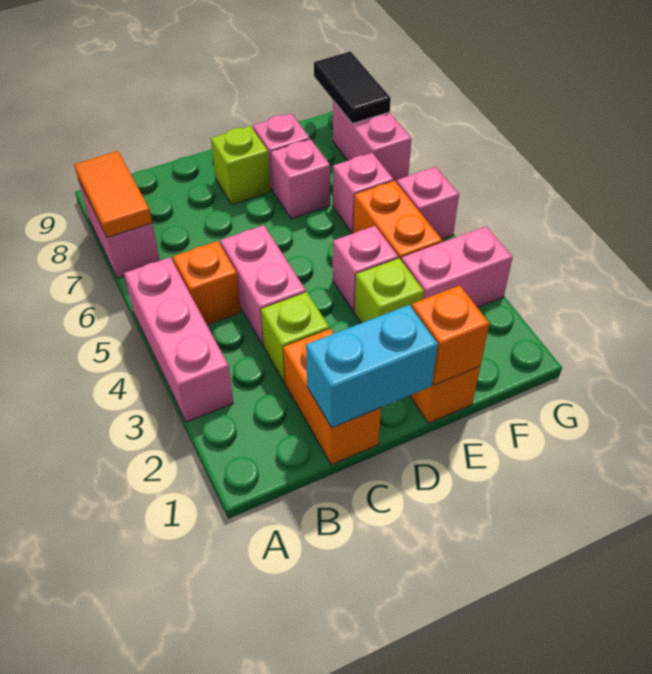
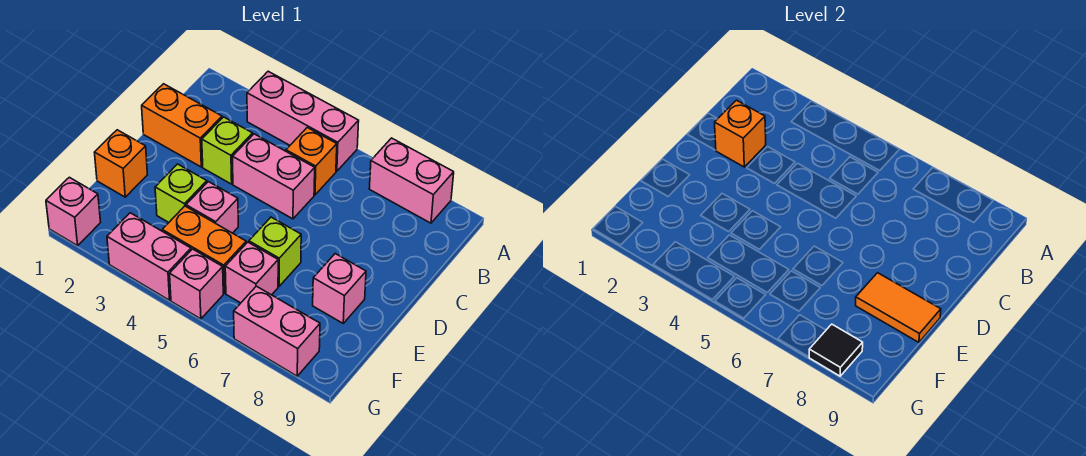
orange tile A7:A8 level 2 -> orange tile E8:E9 level 2
cyan brick C1:D1 level 2 -> none
lime brick D8 level 1 -> lime brick E6 level 1
orange brick E1 level 2 -> orange brick C2 level 2
pink brick E7 level 1 -> pink brick G1 level 1
pink brick F3:G3 level 1 -> pink brick G3:G4 level 1
black tile G8:G9 level 2 -> black tile G8 level 2

